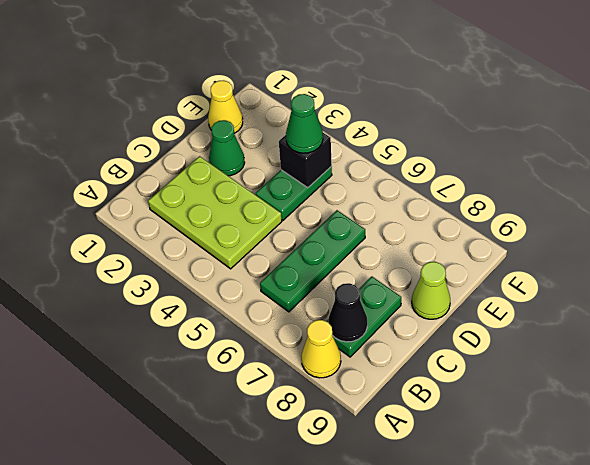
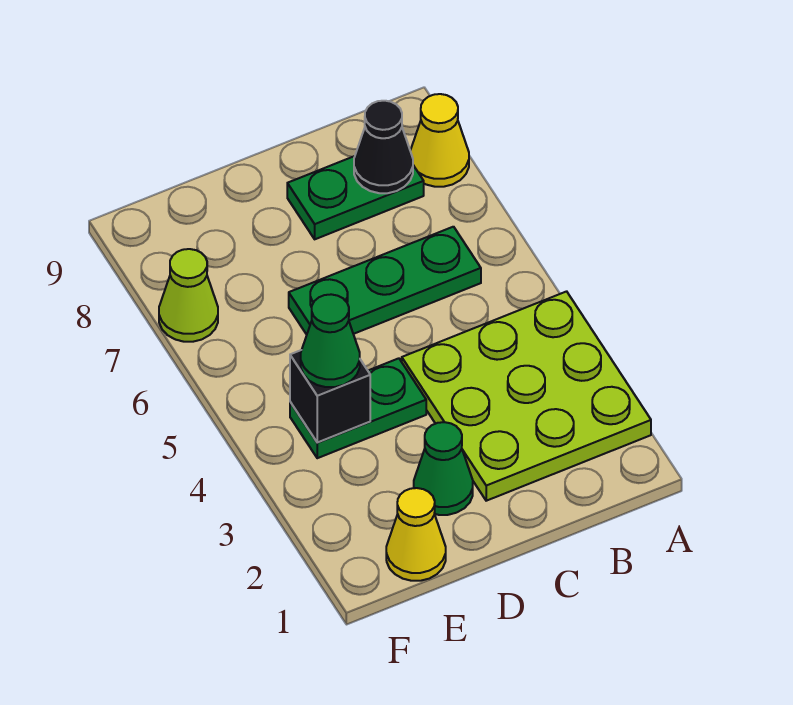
lime plate B2:C4 level 1 -> lime plate A2:C4 level 1
lime cone D9 level 1 -> lime cone F7 level 1

